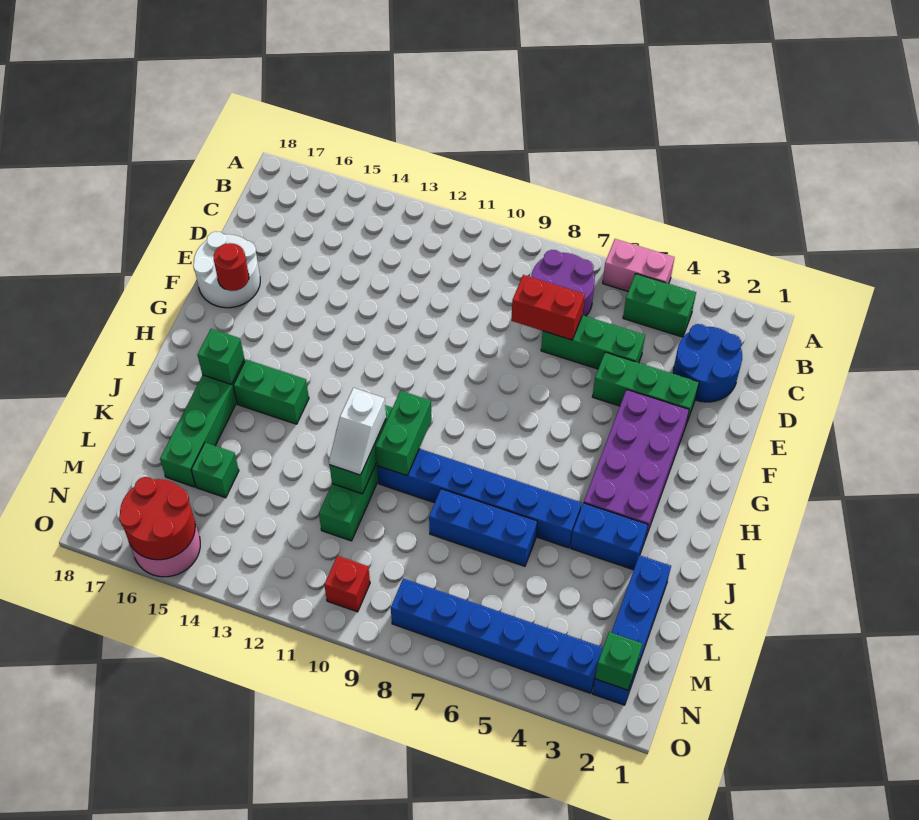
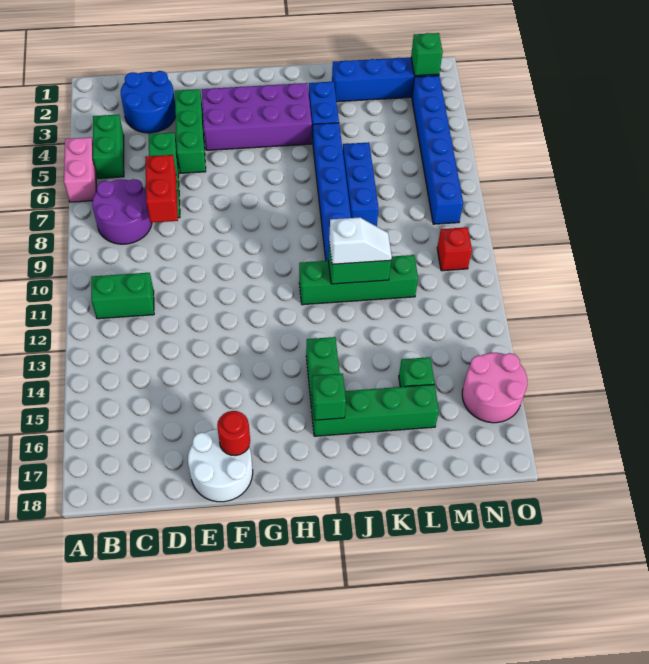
green brick I10:J10 level 2 -> green brick B11:C11 level 1
red round brick N15:O16 level 2 -> none

